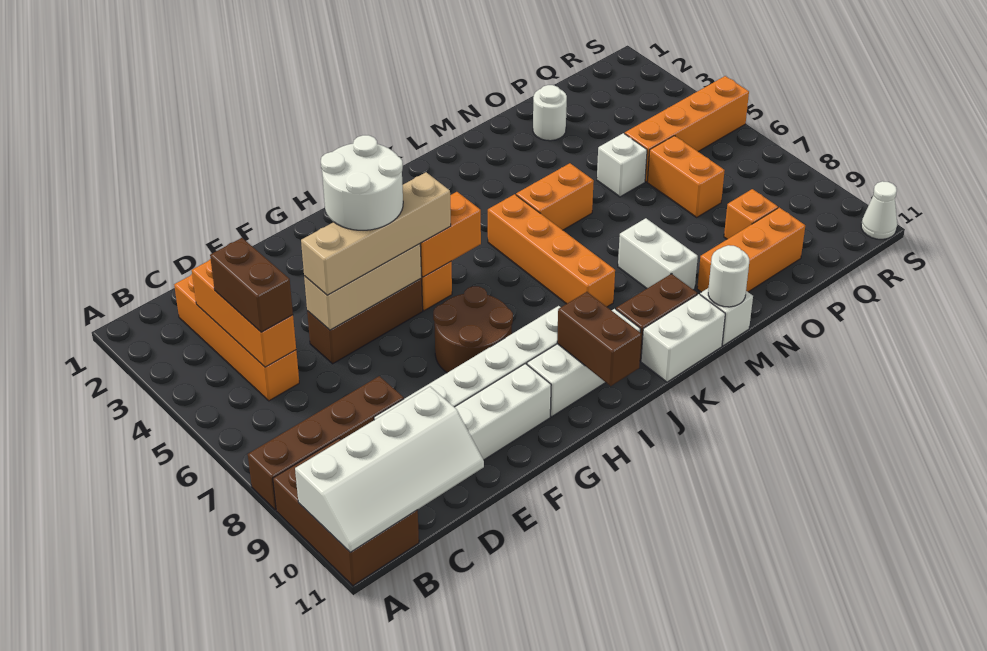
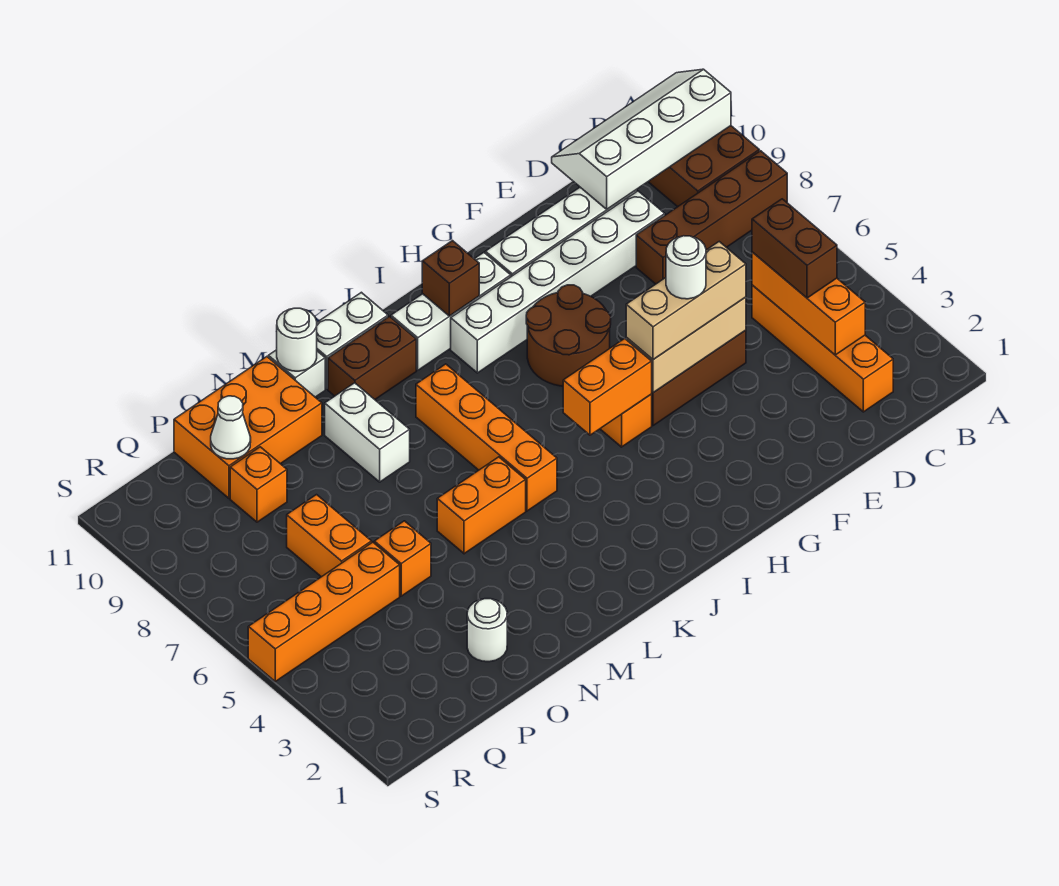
tan brick E5:H5 level 3 -> tan brick E5:G5 level 3
white round brick F4:G5 level 4 -> white round brick F5 level 4
brown brick I10:I11 level 2 -> brown brick I10 level 2
orange brick N10:P10 level 1 -> orange brick N10:P11 level 1
white brick O5 level 1 -> orange brick O5 level 1
white cone S11 level 1 -> white cone P10 level 2

